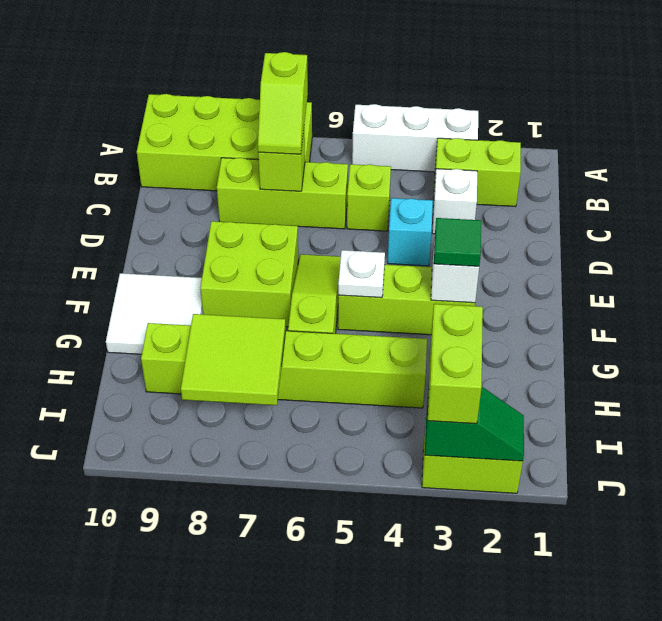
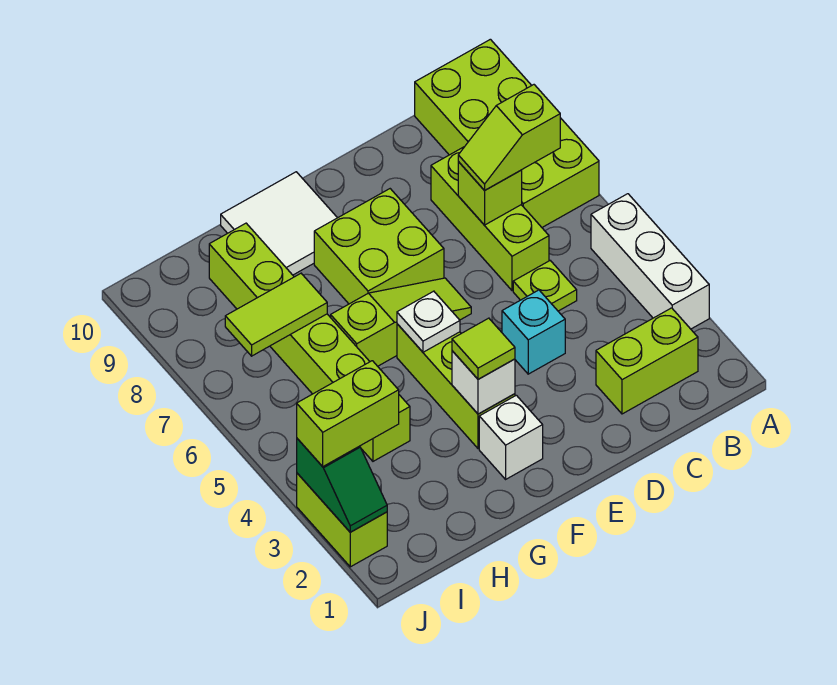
lime brick B2:B3 level 1 -> lime brick B2:C2 level 1
white brick C3 level 1 -> white brick F2 level 1
lime brick C5 level 1 -> lime plate C5 level 1
green tile F3 level 3 -> lime tile F3 level 3
lime tile H7:I8 level 2 -> lime tile H7:I7 level 2

